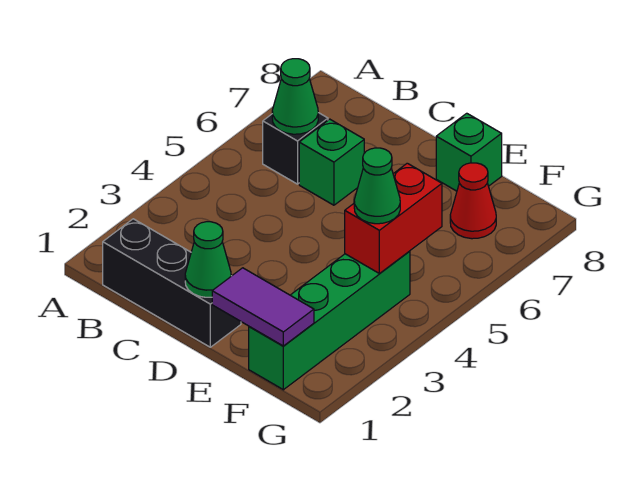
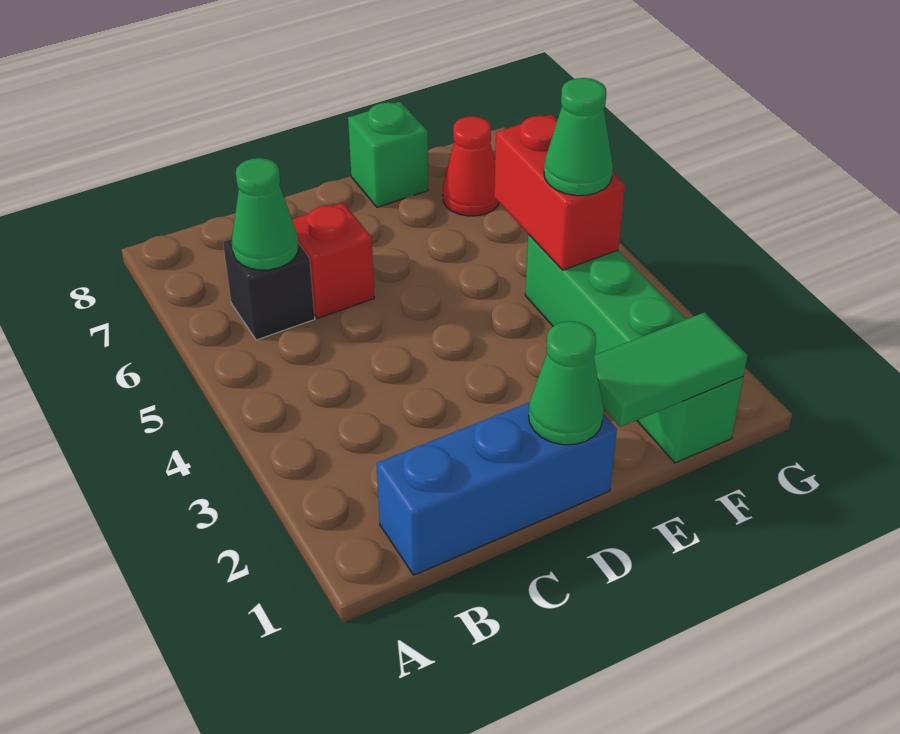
black brick B1:D1 level 1 -> blue brick B1:D1 level 1
green brick C6 level 1 -> red brick C6 level 1
purple tile E1:F1 level 2 -> green tile E1:F1 level 2

